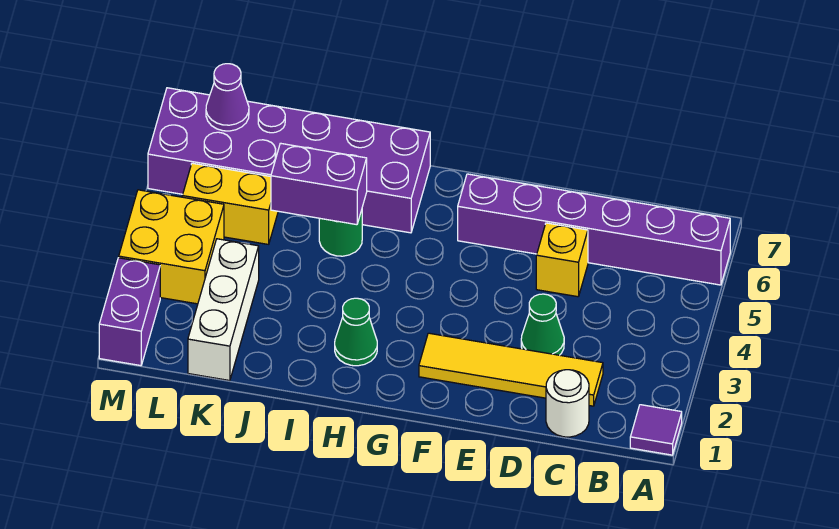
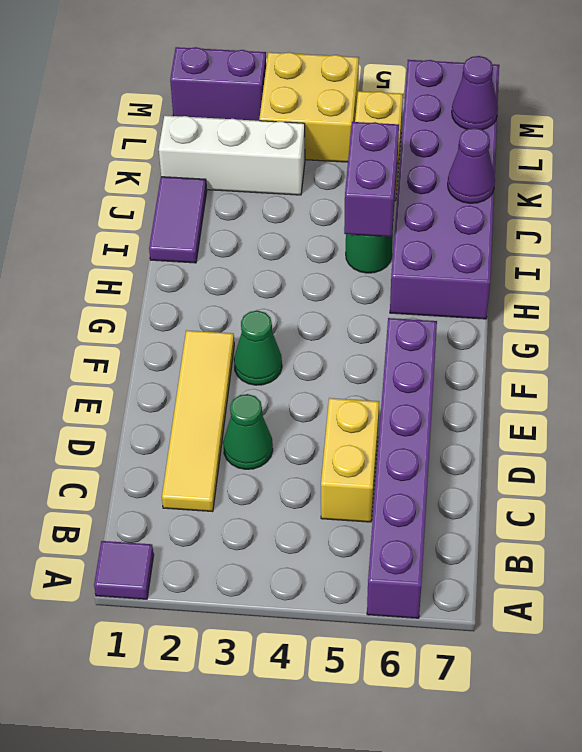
white round brick C1 level 1 -> none
yellow brick D5 level 1 -> yellow brick C5:D5 level 1
green cone H2 level 1 -> green cone F3 level 1
none -> purple tile I1:J1 level 1
none -> purple cone J7 level 2

